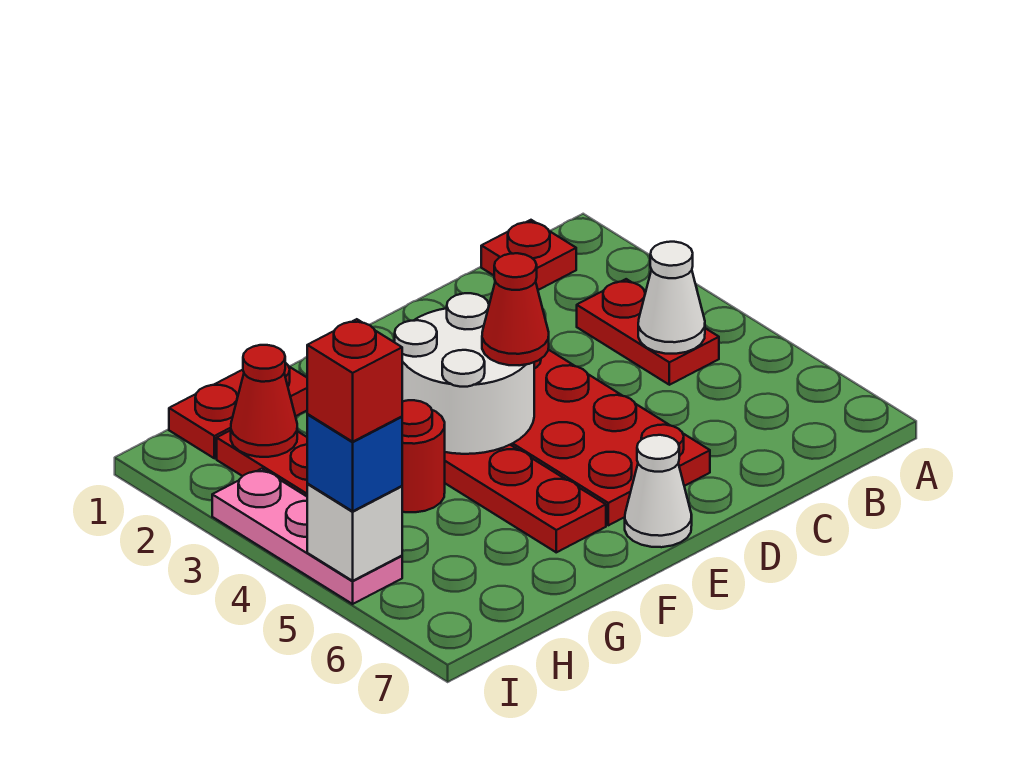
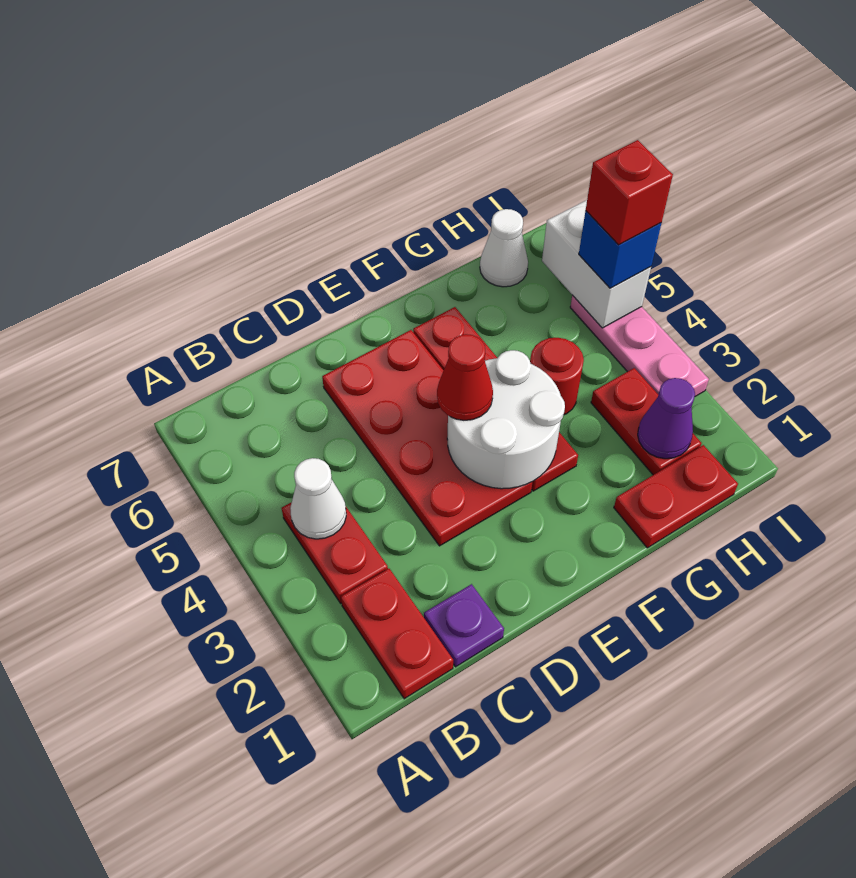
red plate B1 level 1 -> red plate B1:B2 level 1
none -> purple plate C1 level 1
white cone E7 level 1 -> white cone H7 level 1
red cone H2 level 2 -> purple cone H2 level 2
white brick I5 level 2 -> white brick I5:I6 level 2

